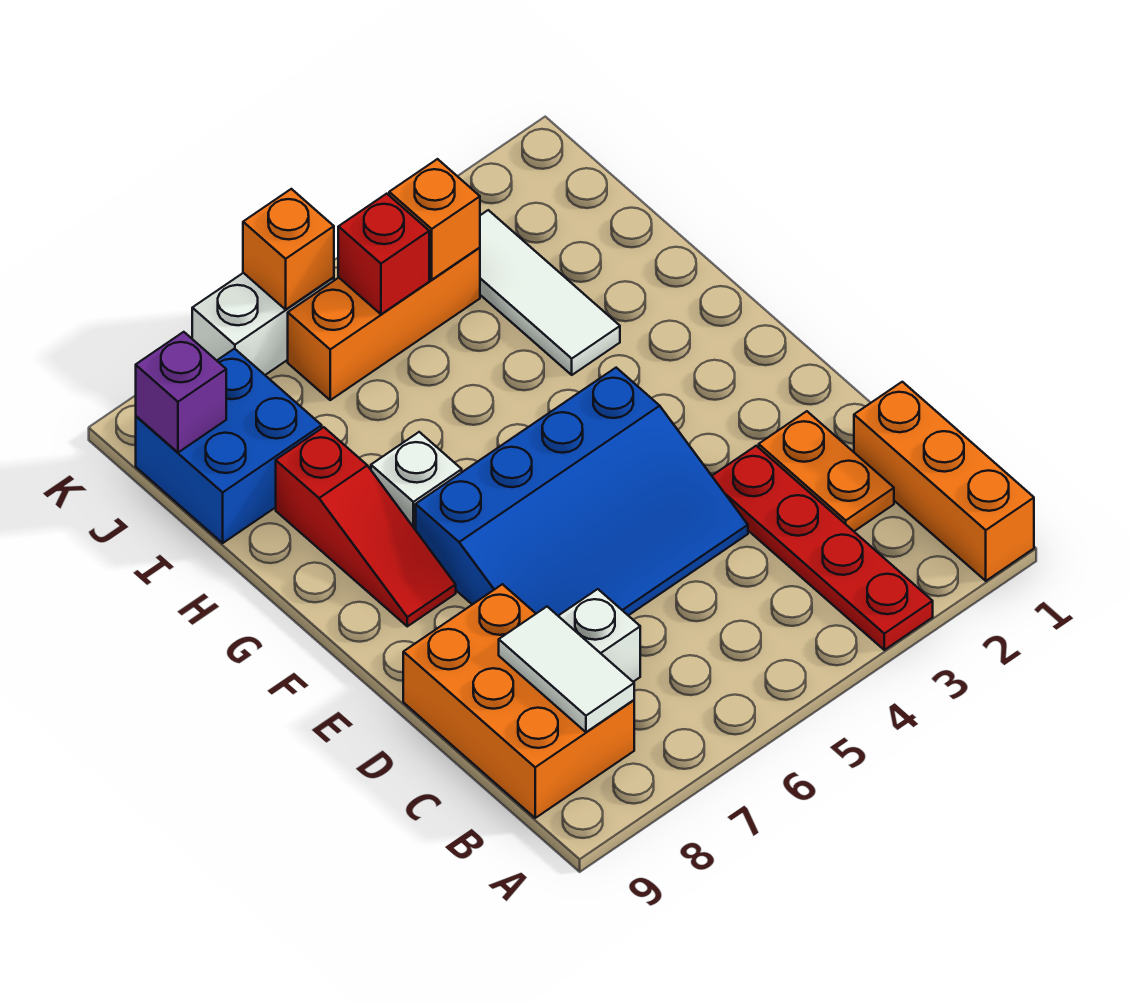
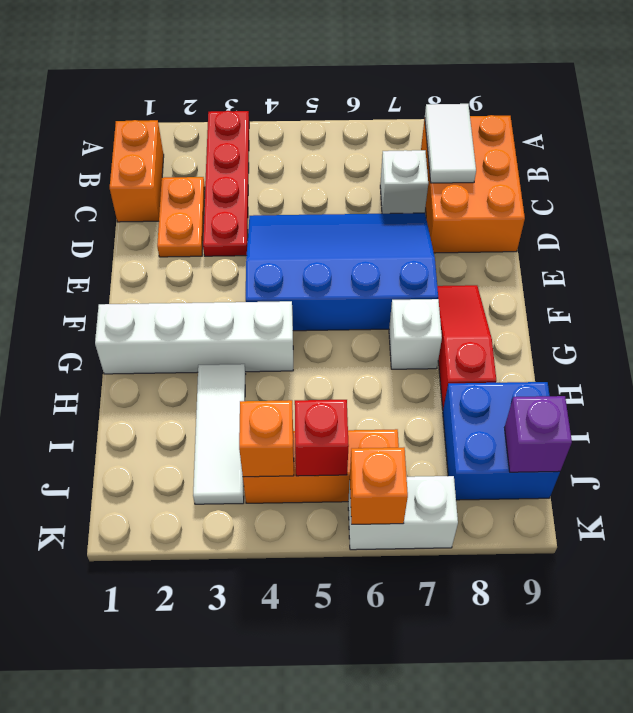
orange brick A1:C1 level 1 -> orange brick B1:C1 level 1
none -> white brick G1:G4 level 1

